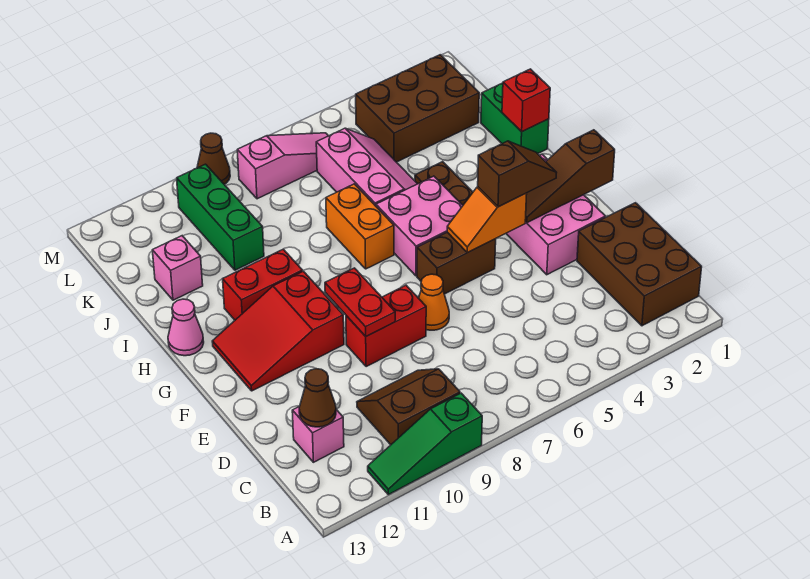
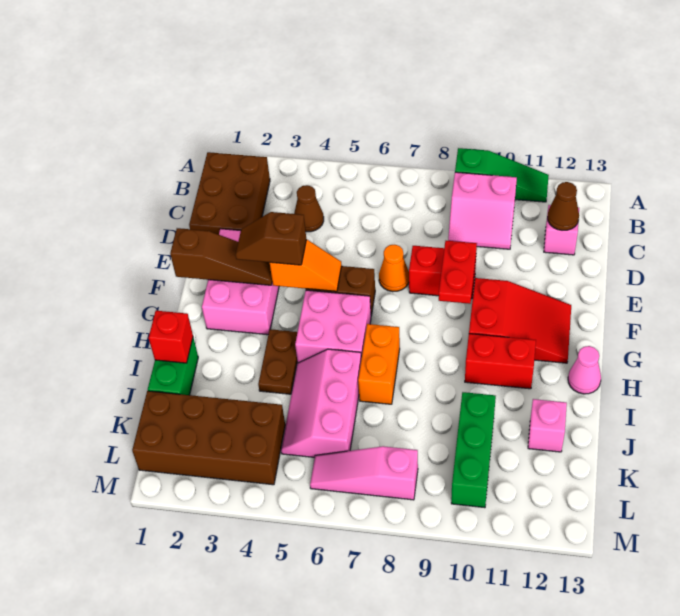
brown slope B9:C10 level 1 top B -> pink slope B9:C10 level 1 top B
brown brick K2:L4 level 1 -> brown brick K1:L4 level 1
brown cone M9 level 1 -> brown cone C4 level 1

